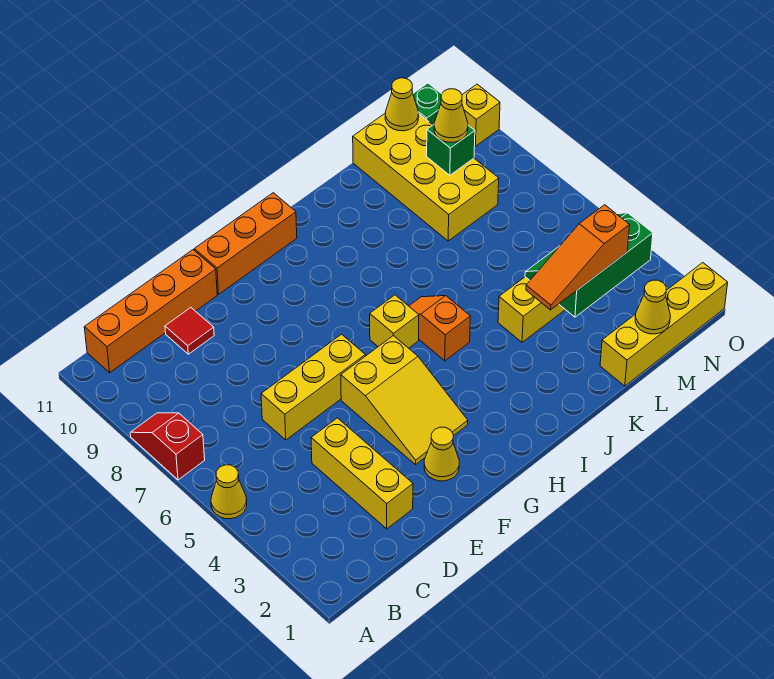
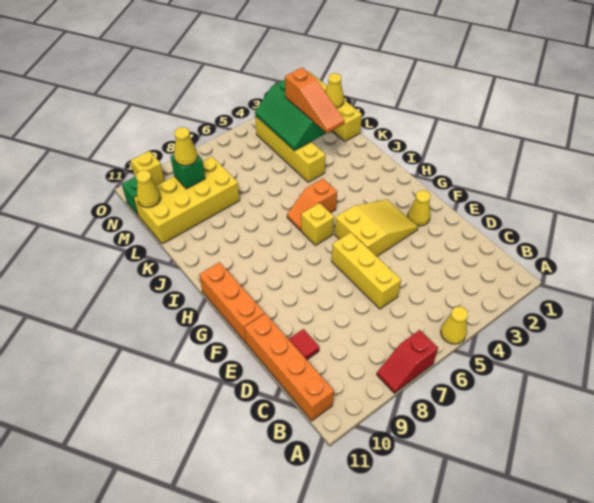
yellow brick D2:D4 level 1 -> none

